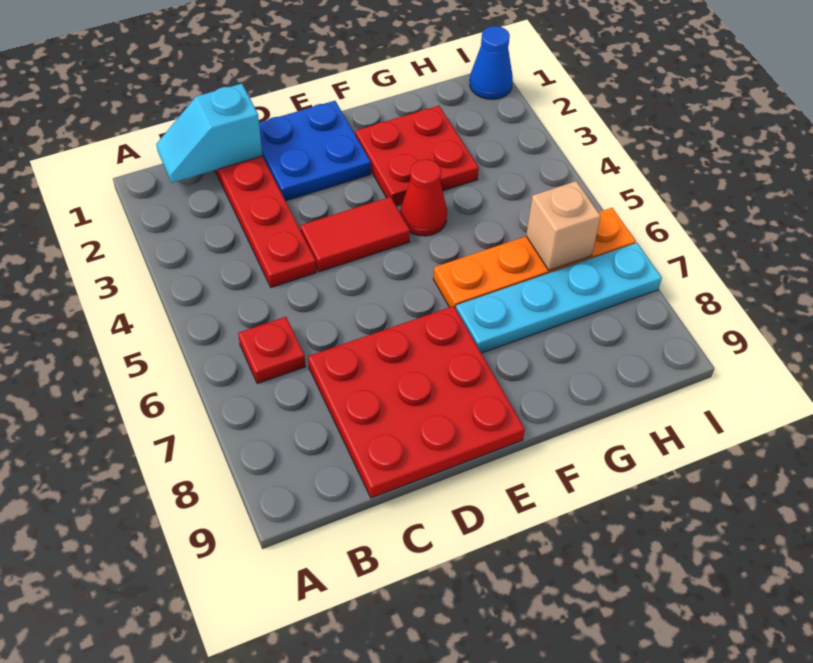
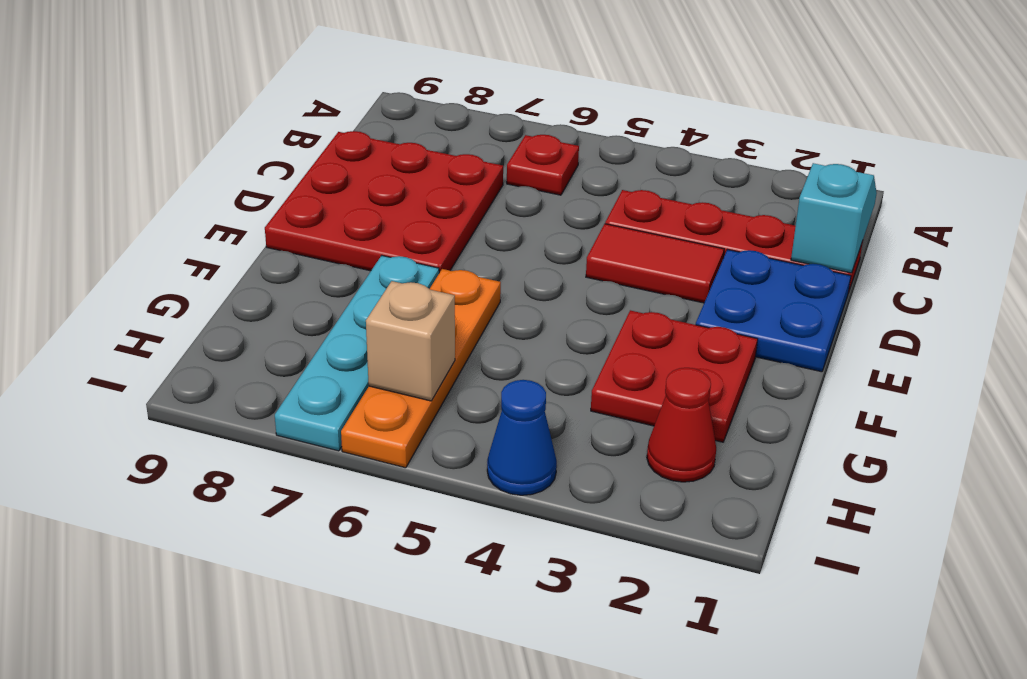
red tile D4:E4 level 1 -> red tile D3:D4 level 1
red cone F4 level 1 -> red cone H2 level 1
blue cone I1 level 1 -> blue cone I4 level 1

